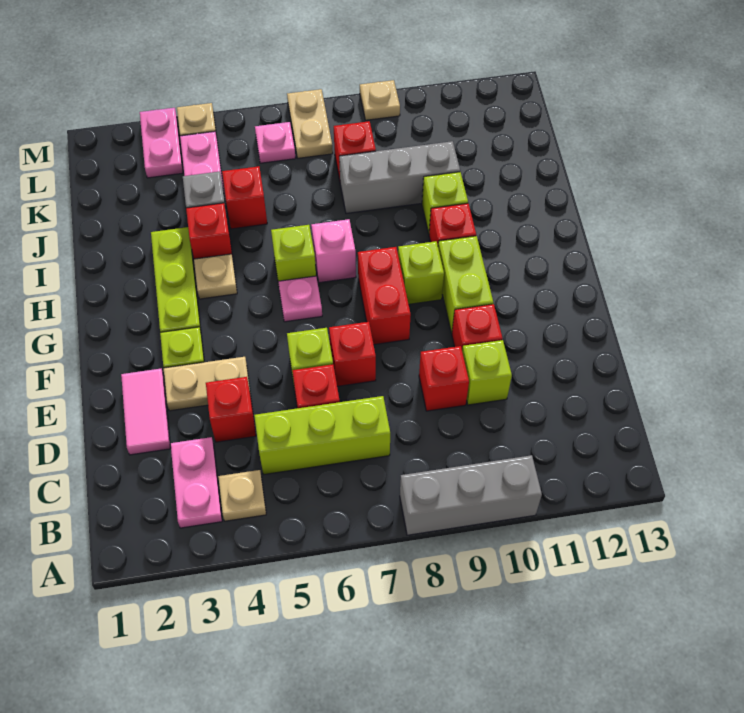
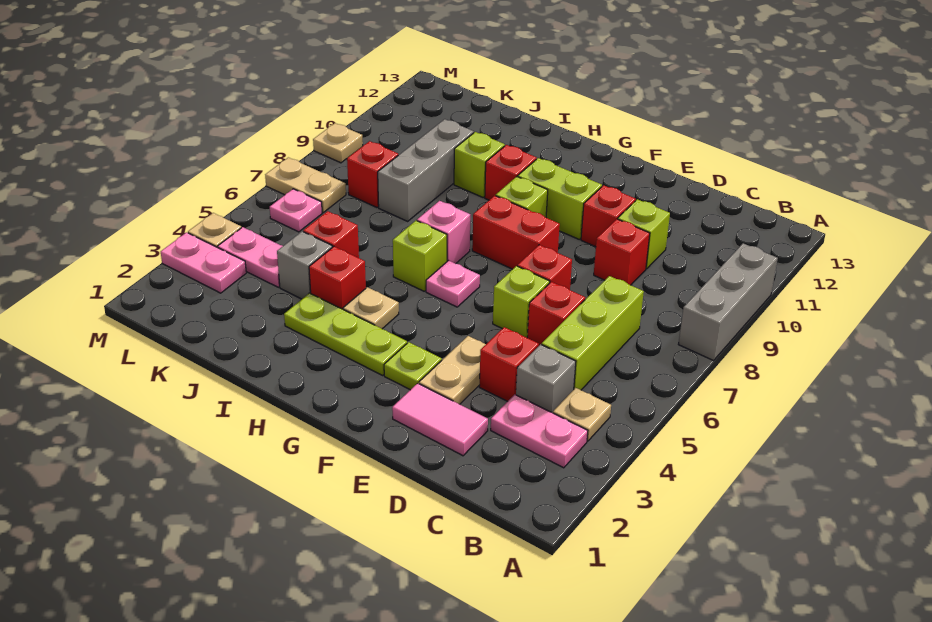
none -> grey brick C4 level 1

